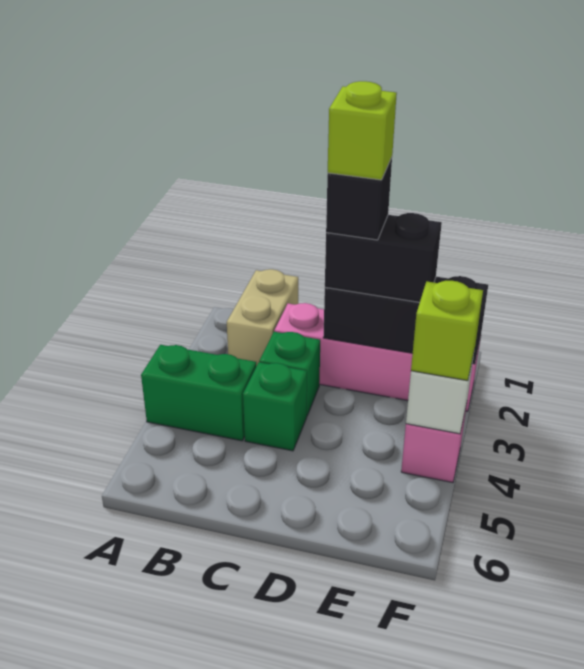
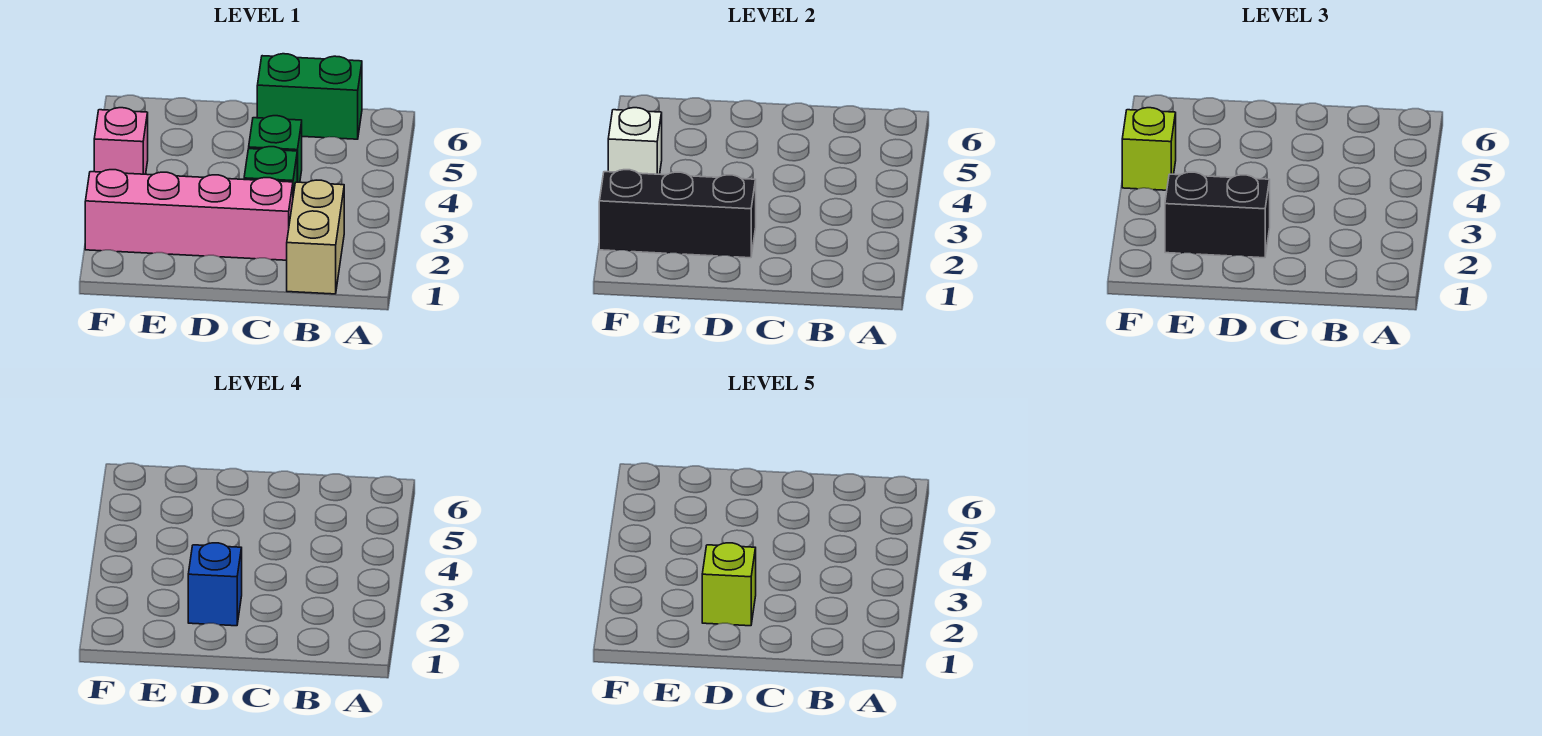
green brick A4:B4 level 1 -> green brick B6:C6 level 1
black brick D2 level 4 -> blue brick D2 level 4

